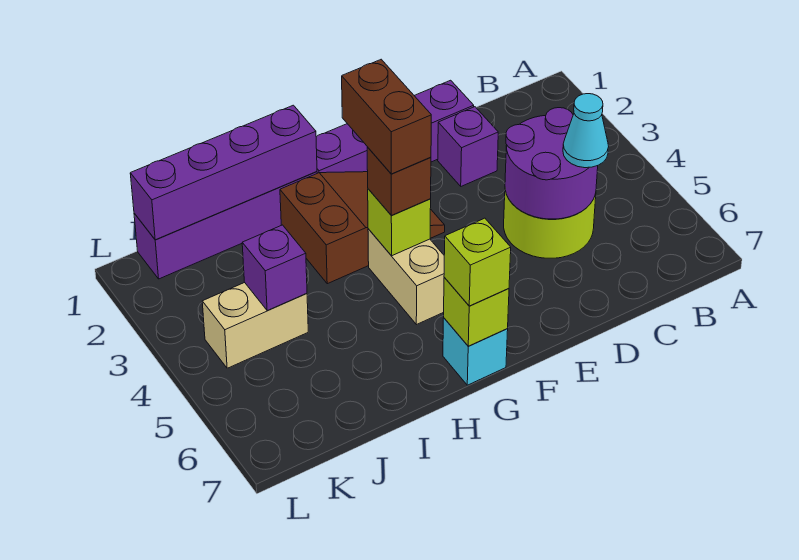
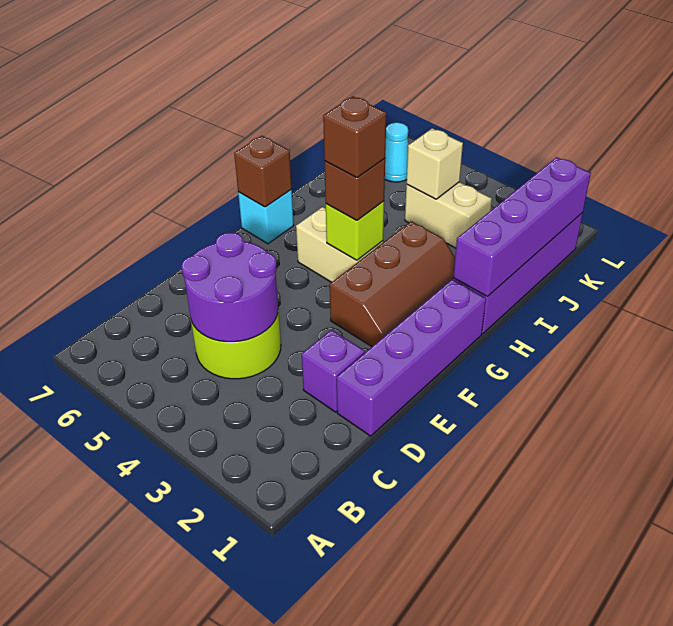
cyan cone C5 level 3 -> cyan cone K6 level 1
brown slope F2:H3 level 1 top H -> brown slope F2:H3 level 1 top 3
brown brick G3:G4 level 4 -> brown brick G4 level 4
lime brick G7 level 2 -> brown brick G7 level 2
lime brick G7 level 3 -> none
tan brick J4:K4 level 1 -> tan brick J3:J4 level 1
purple brick J4 level 2 -> tan brick J4 level 2

